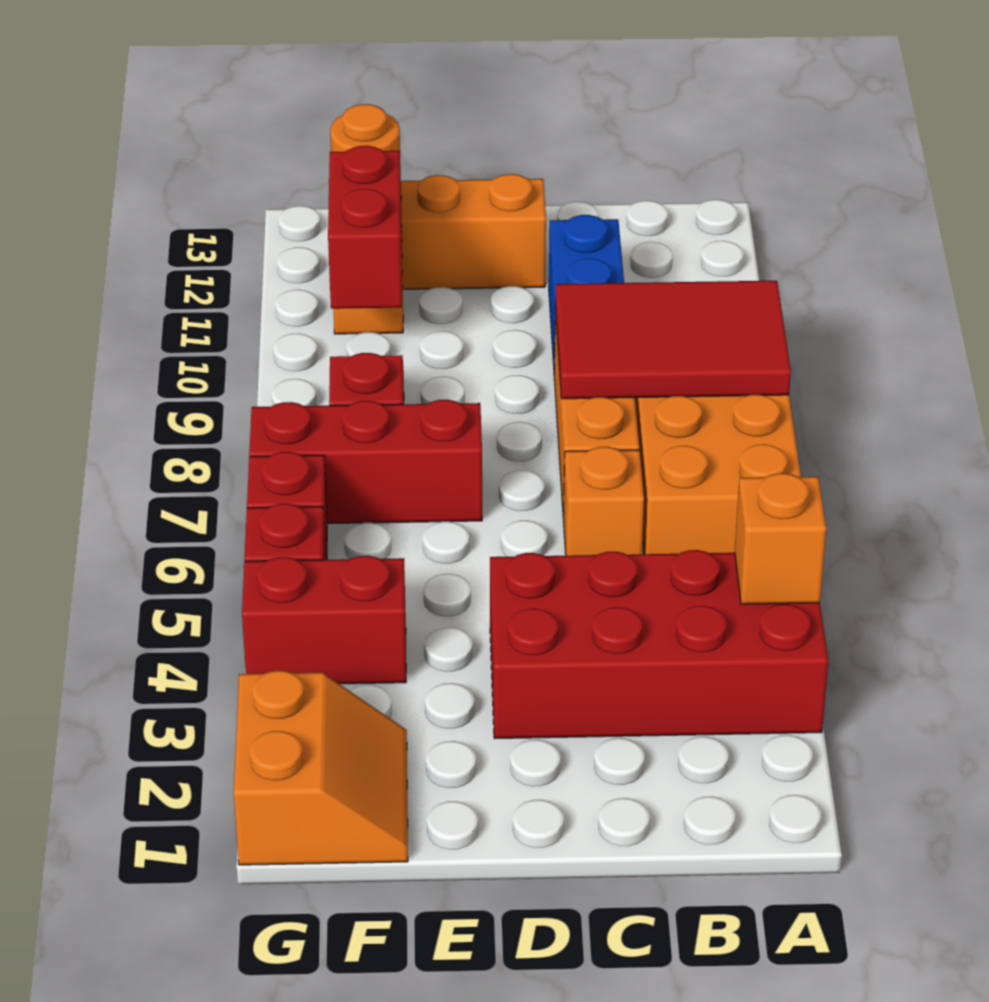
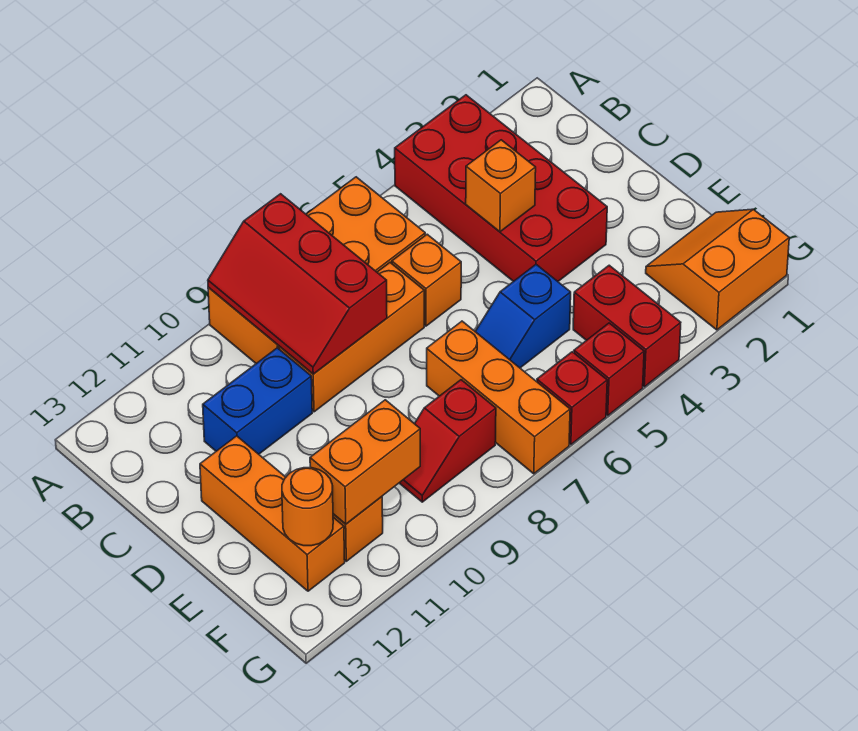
orange brick A4 level 2 -> orange brick C4 level 2
red tile A8:C9 level 2 -> red slope A8:C9 level 2 top 8
none -> blue slope E5:E6 level 1 top 5
red brick E7:G7 level 1 -> orange brick E7:G7 level 1
red brick F10:F11 level 2 -> orange brick F10:F11 level 2

